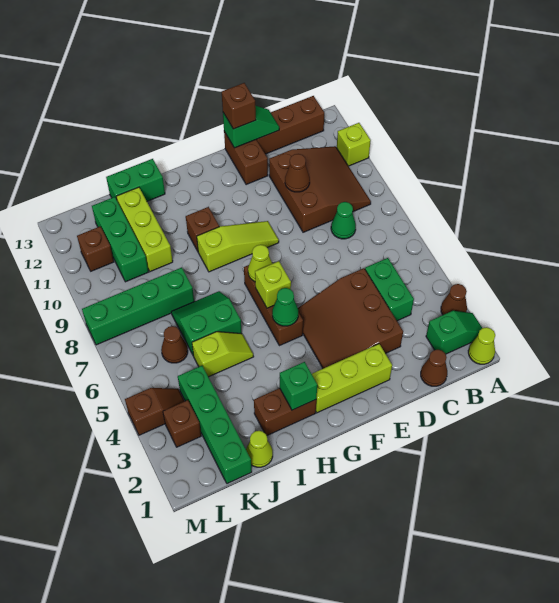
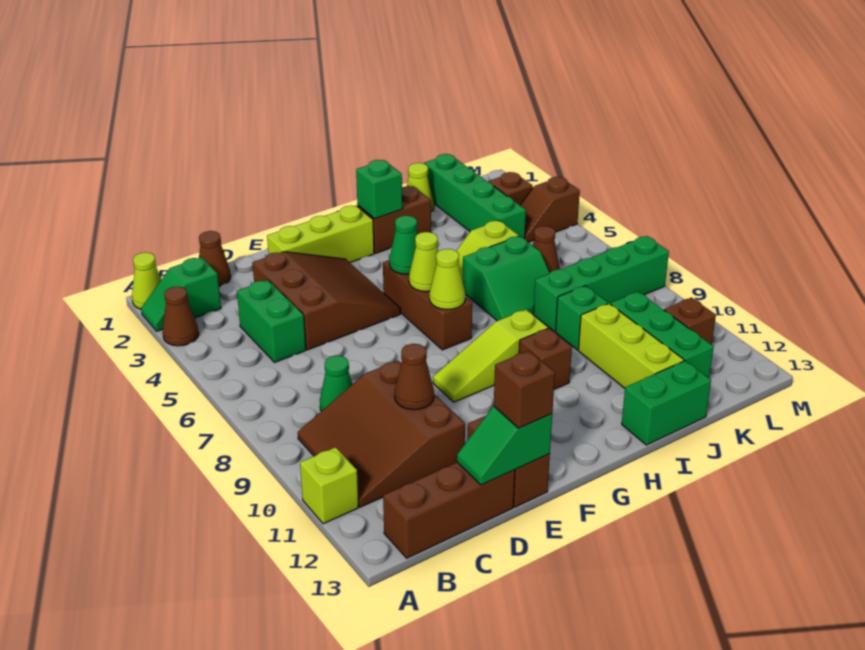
lime brick G6 level 2 -> lime cone G6 level 2
none -> green brick J9 level 1

